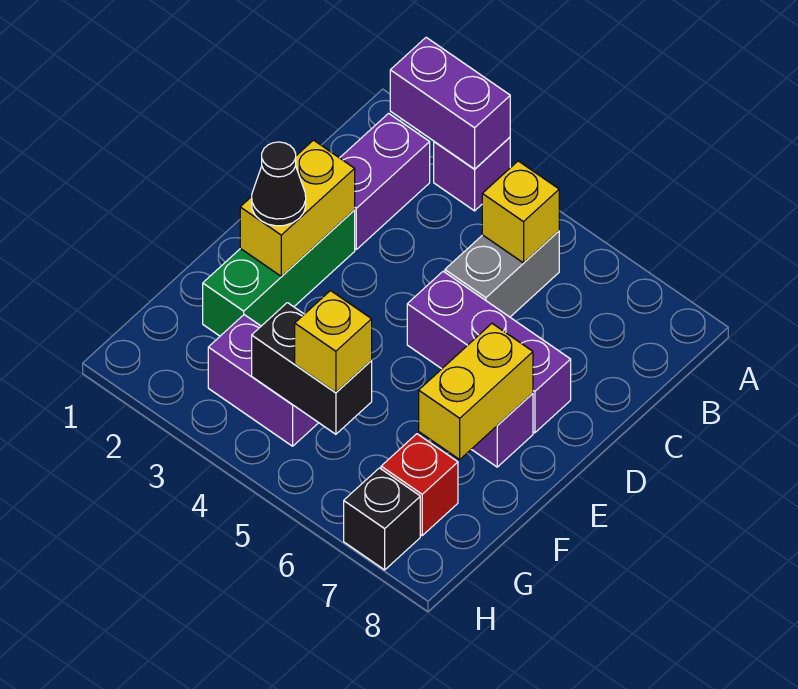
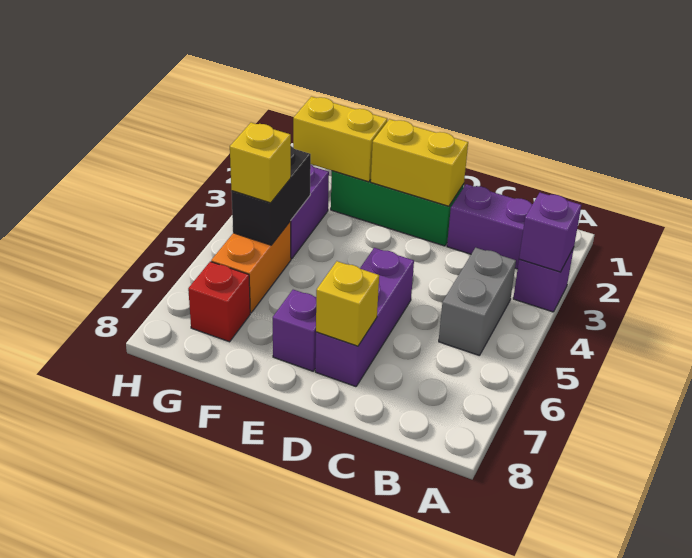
purple brick A2:A3 level 2 -> purple brick A3 level 2
grey brick B5:C5 level 1 -> grey brick B4:B5 level 1
yellow brick B5 level 2 -> yellow brick D7 level 2
black cone E2 level 3 -> none
yellow brick E7:F7 level 2 -> yellow brick F2:G2 level 2
none -> orange brick G5:G6 level 1
black brick H7 level 1 -> none

